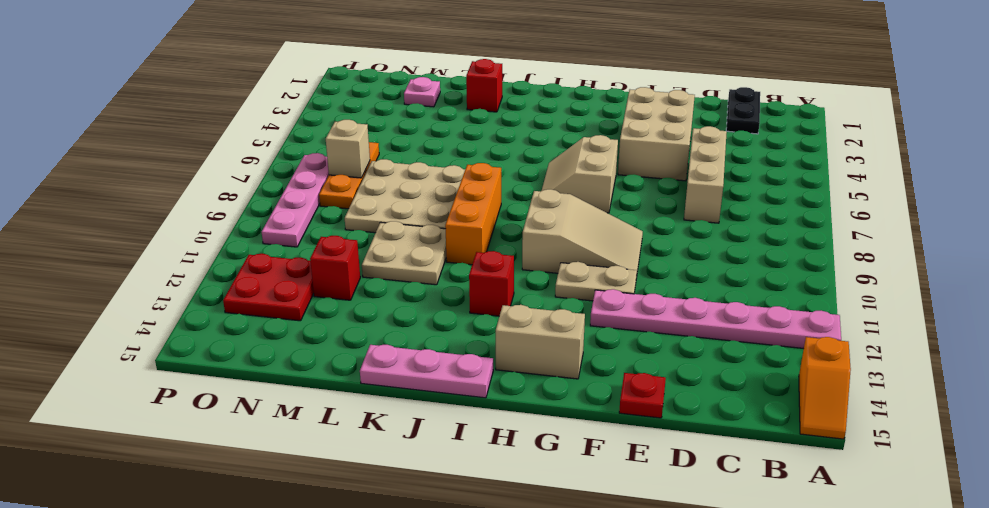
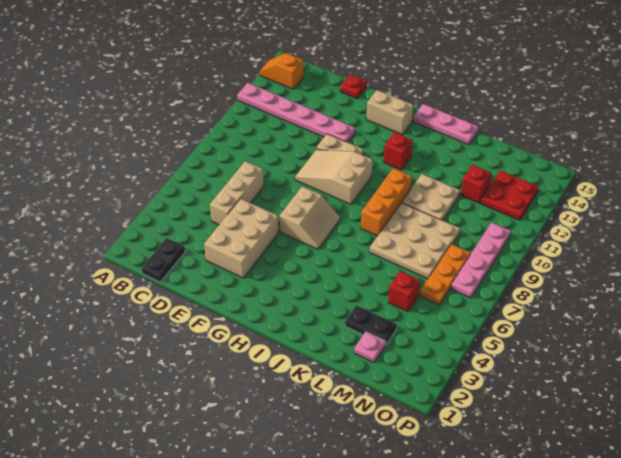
orange slope A14:A15 level 1 top 14 -> orange slope A14:B14 level 1 top B
red brick K2 level 1 -> red brick M5 level 1
none -> black plate L3:M3 level 1
tan brick N7 level 2 -> none

